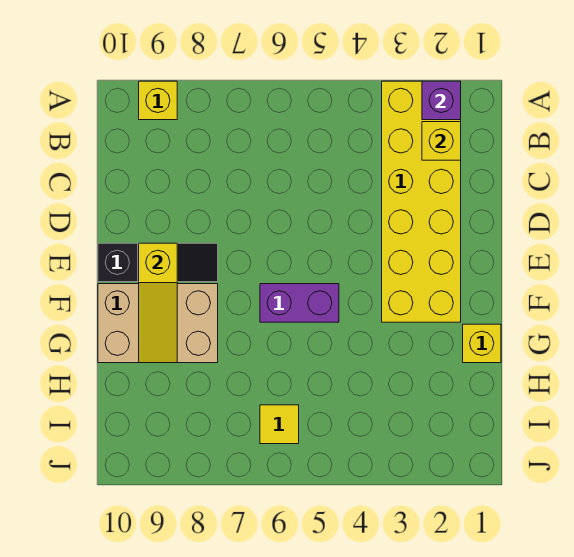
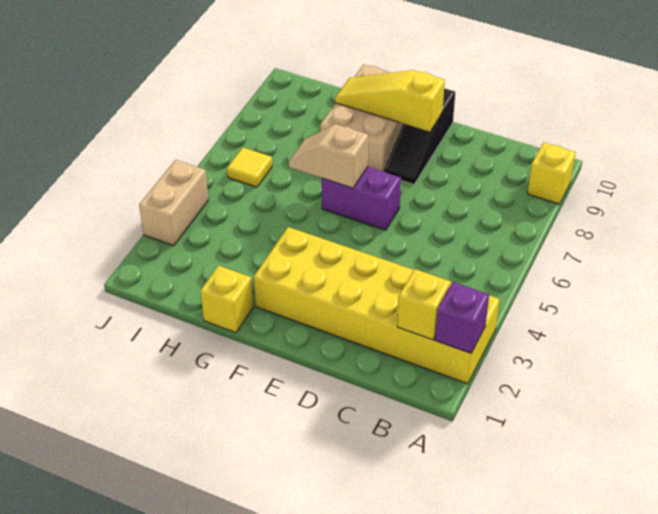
purple brick F5:F6 level 1 -> purple brick E6:F6 level 1
none -> tan slope F6:G6 level 2 top F
none -> tan brick J3:J4 level 1

